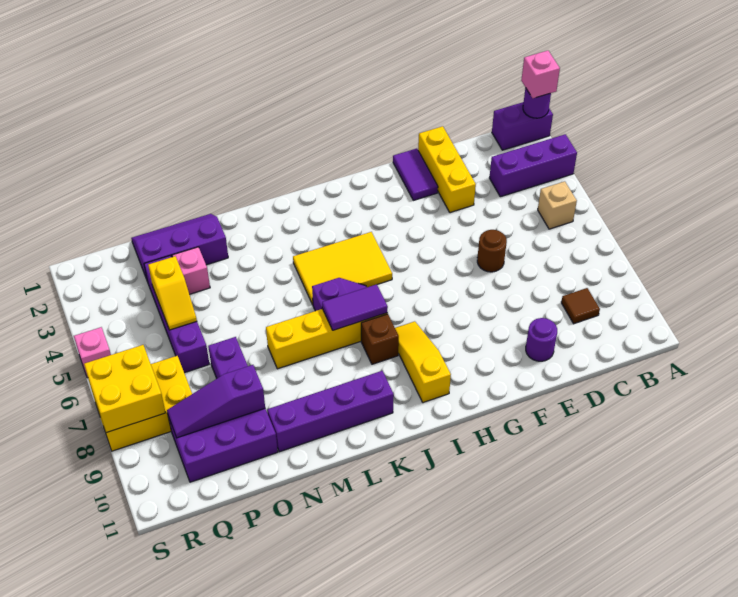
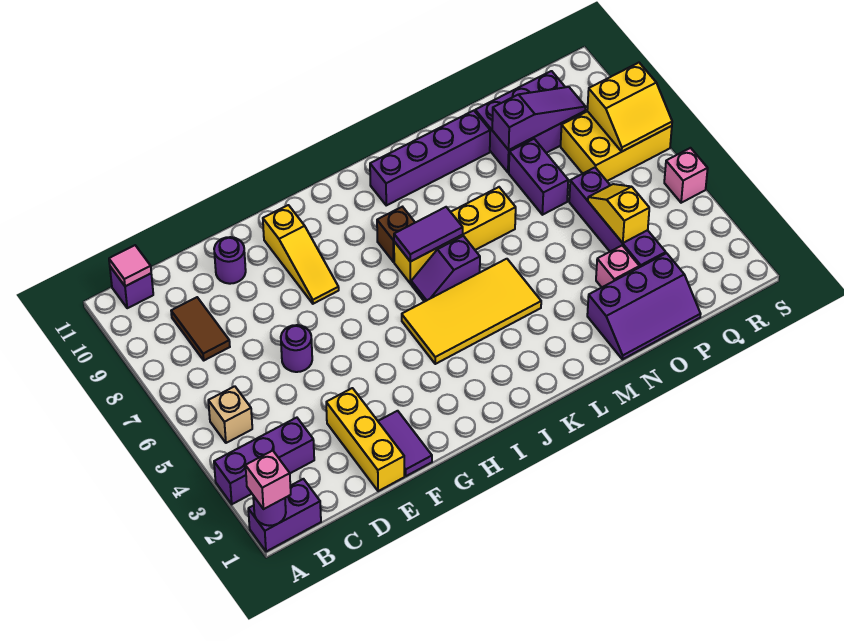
none -> purple brick B11 level 1
none -> pink tile B11 level 2
brown tile C9 level 1 -> brown tile C8:C9 level 1
brown round brick E6 level 1 -> purple round brick E6 level 1
yellow tile I4:K5 level 1 -> yellow tile I4:L5 level 1
yellow slope I8:I10 level 1 top 10 -> yellow slope G8:G10 level 1 top 10
yellow brick R7:S8 level 2 -> yellow slope R7:S8 level 2 top 8

